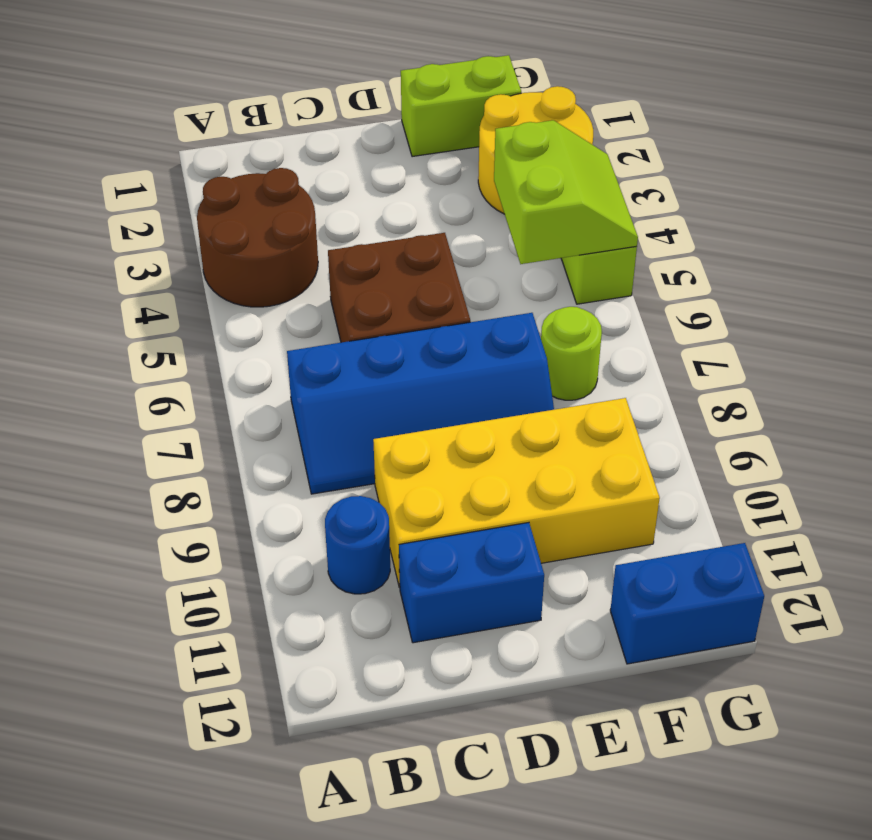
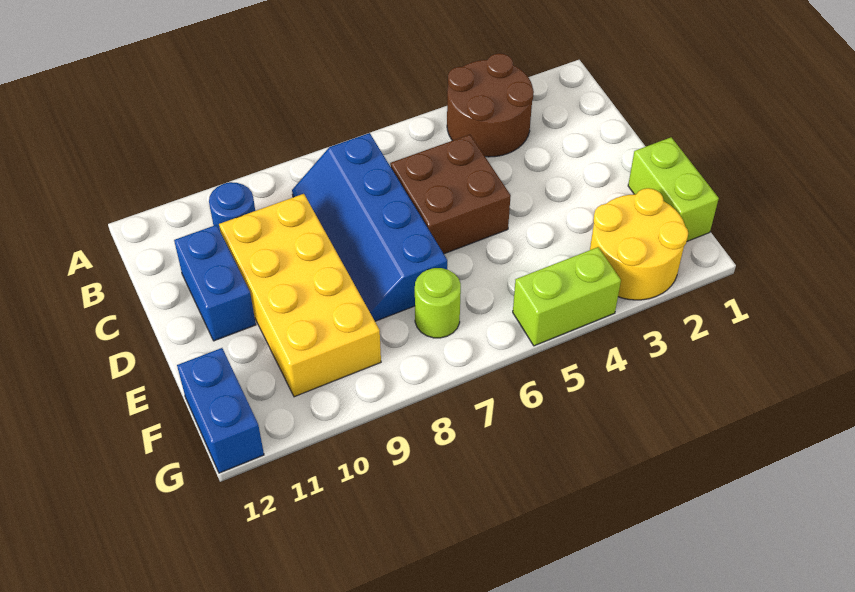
lime slope F4:G5 level 2 top F -> none

